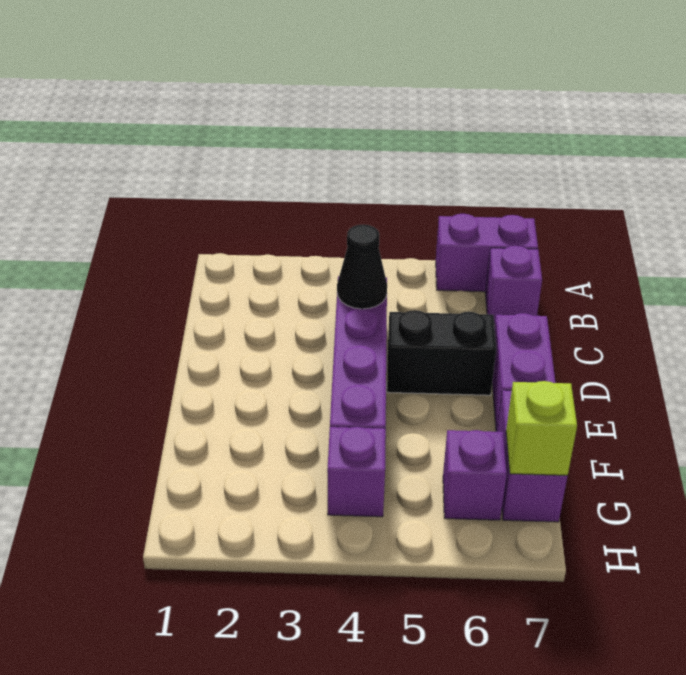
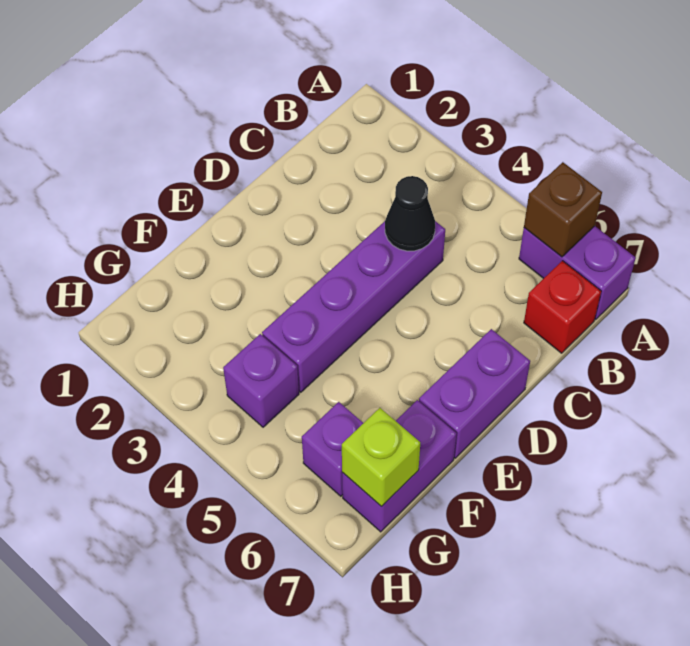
none -> brown brick A6 level 2
purple brick B7 level 1 -> red brick B7 level 1
black brick D5:D6 level 1 -> none

